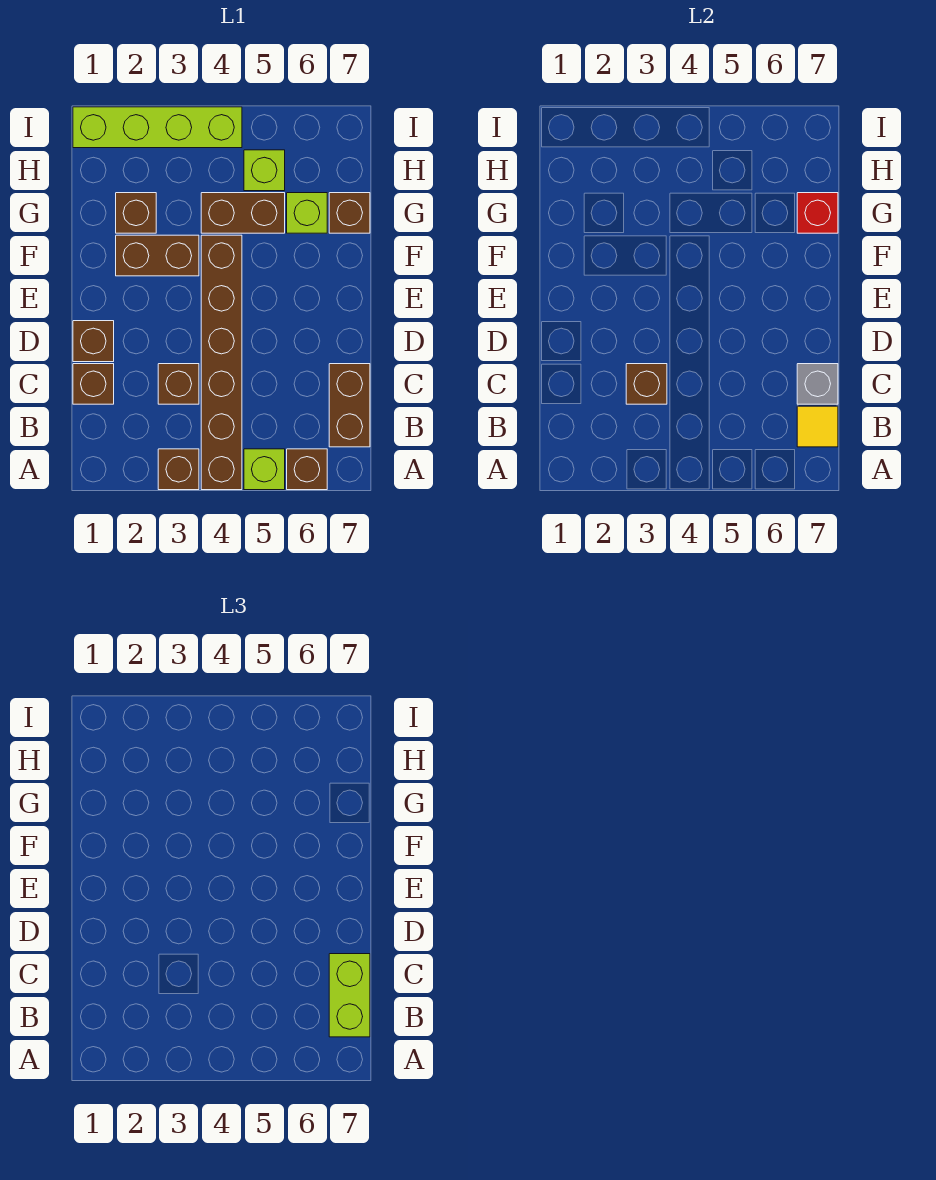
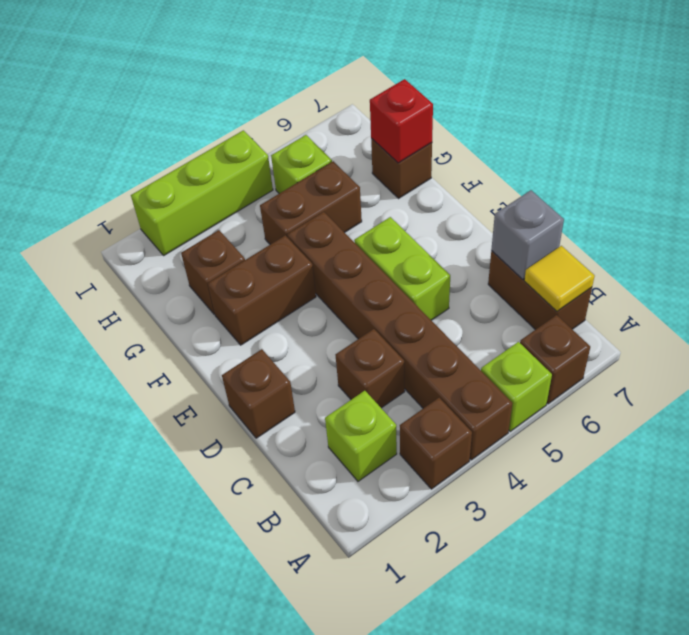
lime brick B7:C7 level 3 -> lime brick D5:E5 level 1
brown brick C1 level 1 -> none
brown brick C3 level 2 -> none
lime brick G6 level 1 -> lime brick B2 level 1
lime brick I1:I4 level 1 -> lime brick I2:I4 level 1

